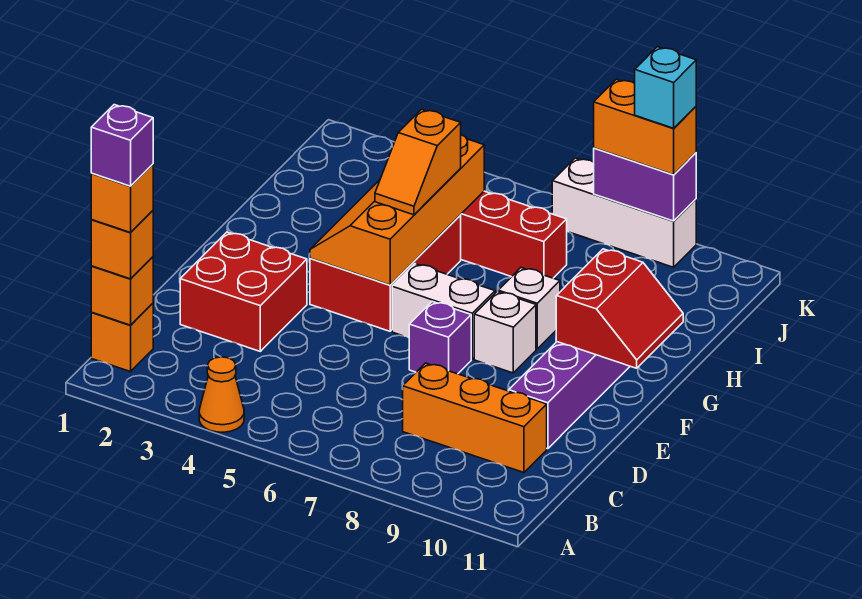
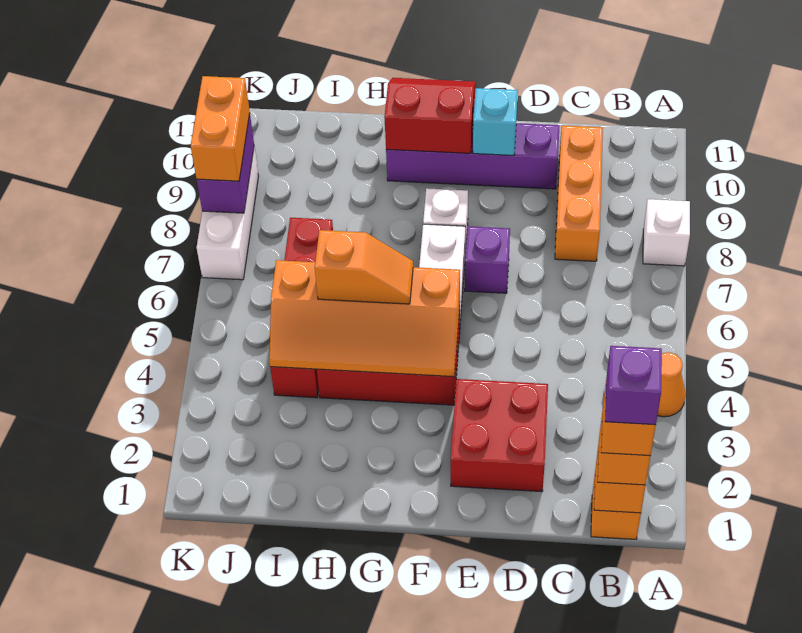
white brick G8 level 1 -> white brick A8 level 1
cyan brick K9 level 4 -> cyan brick E10 level 2

